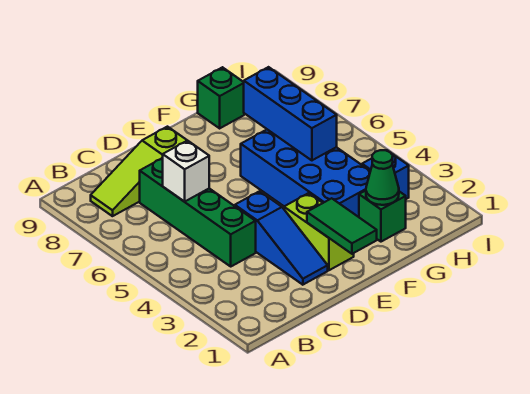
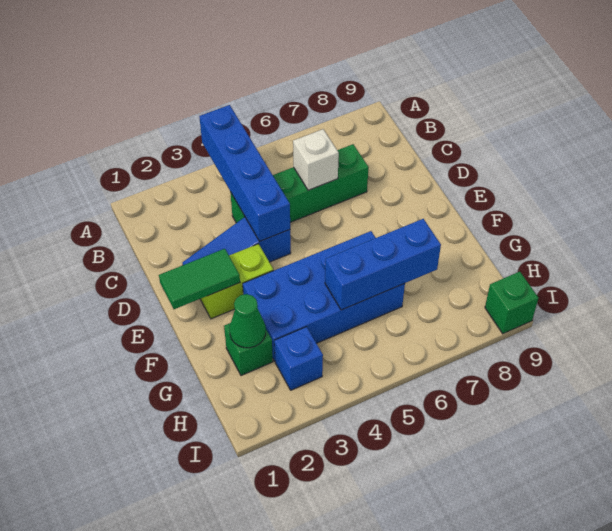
none -> blue brick A4:D4 level 2
lime slope B8:D8 level 1 top D -> none
green brick G9 level 1 -> green brick I9 level 1

